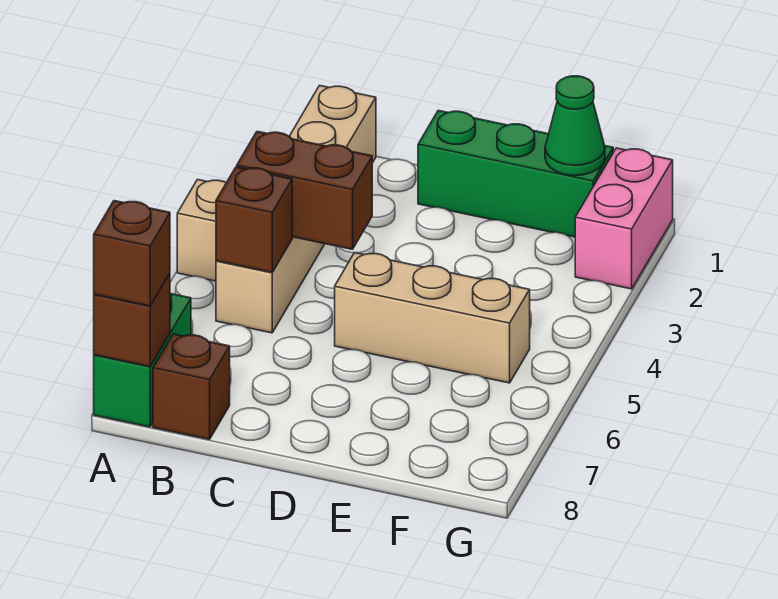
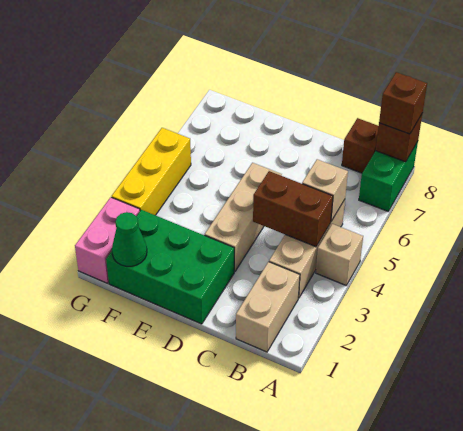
brown brick B5 level 2 -> tan brick B5 level 2
green brick D1:F1 level 1 -> green brick D1:F2 level 1
tan brick D5:F5 level 1 -> tan brick D3:D5 level 1
none -> yellow brick G3:G5 level 1

